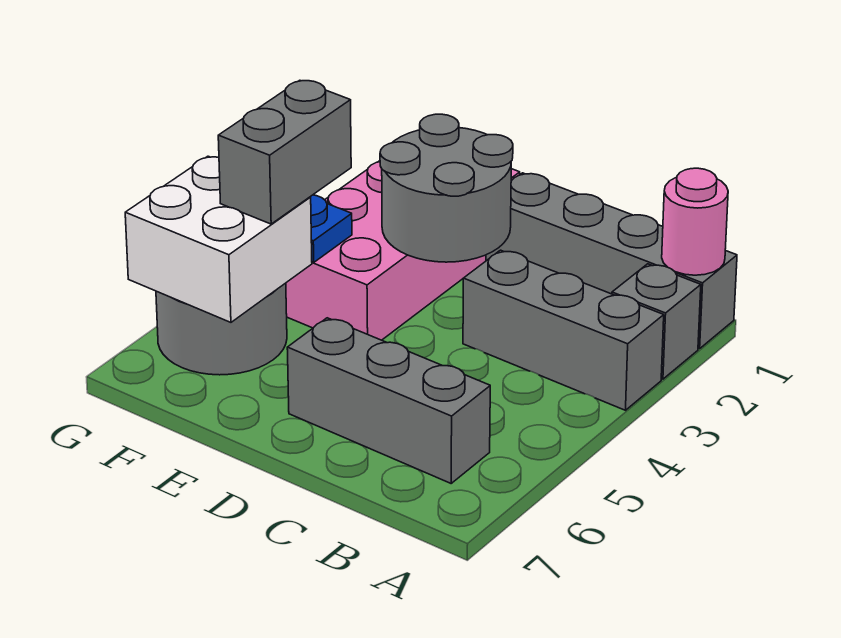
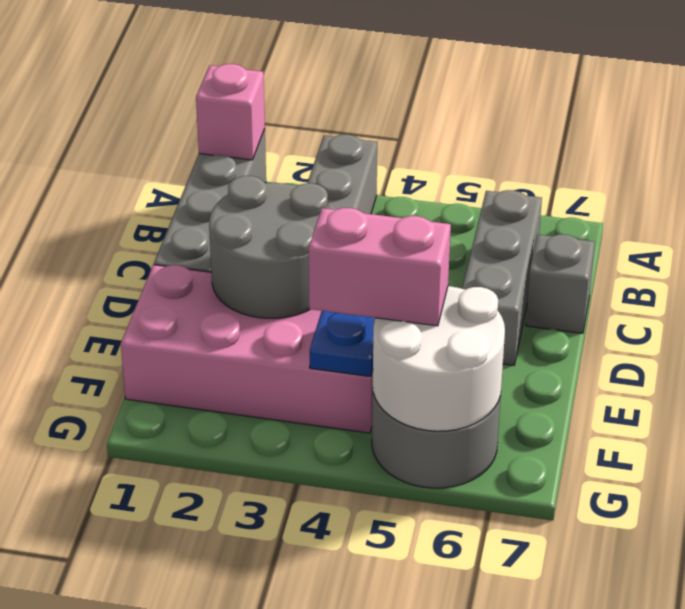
pink round brick A1 level 2 -> pink brick A1 level 2
grey brick A2 level 1 -> grey brick C7 level 1
grey brick F4:F5 level 3 -> pink brick F4:F5 level 3
white brick F5:G6 level 2 -> white round brick F5:G6 level 2

